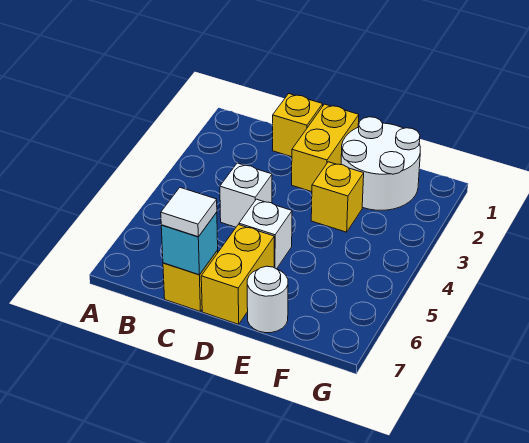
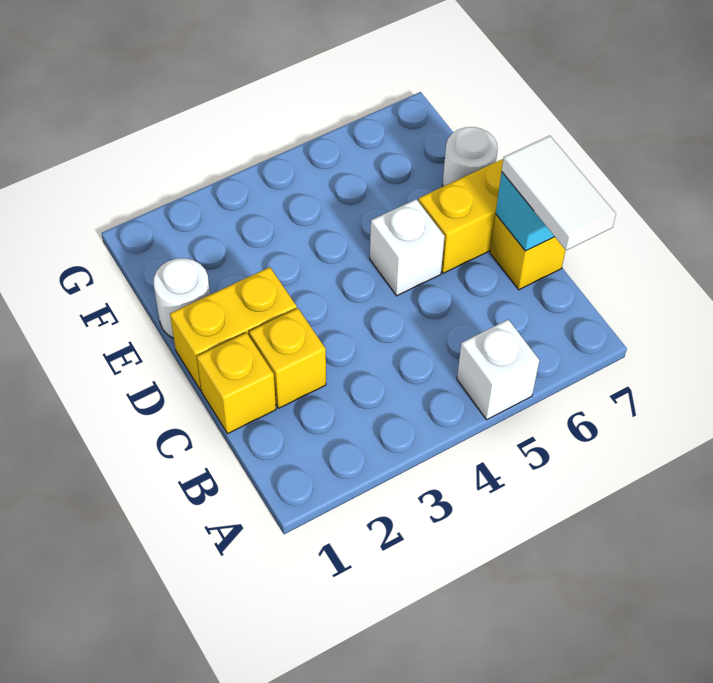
white brick C4 level 1 -> white brick A5 level 1
white tile C7 level 3 -> white tile B7:C7 level 3
white round brick E1:F2 level 1 -> white round brick E1 level 1
yellow brick E3 level 1 -> yellow brick C2 level 1

